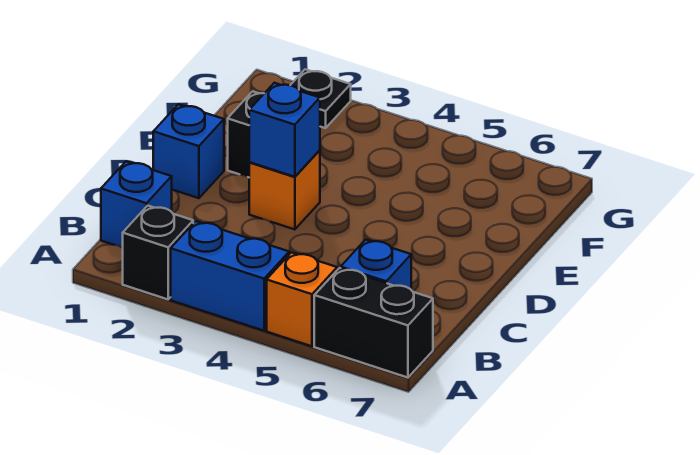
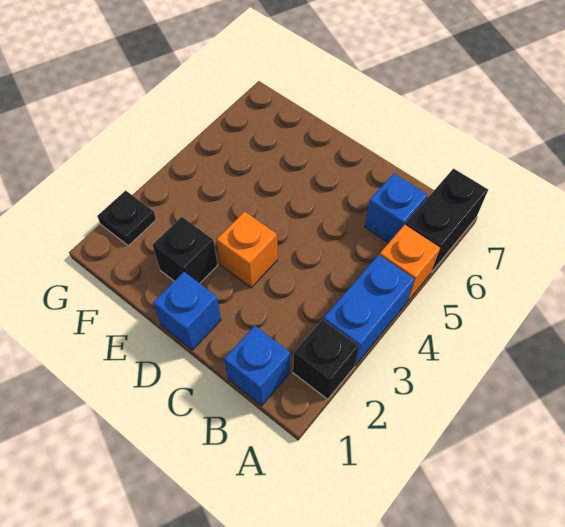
blue brick D3 level 2 -> none

